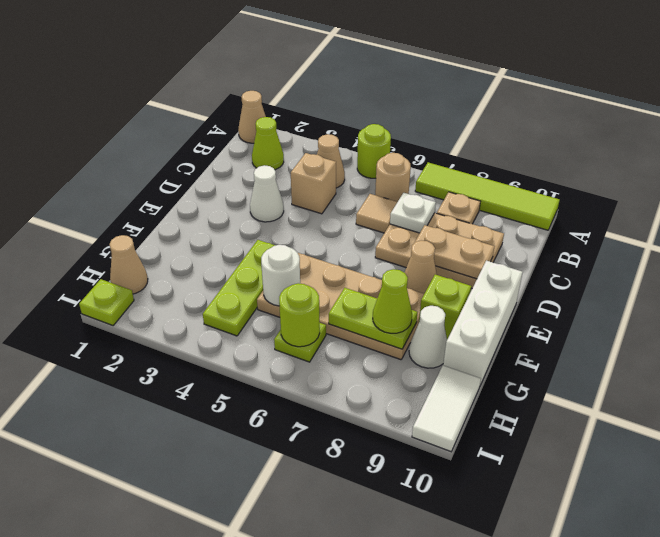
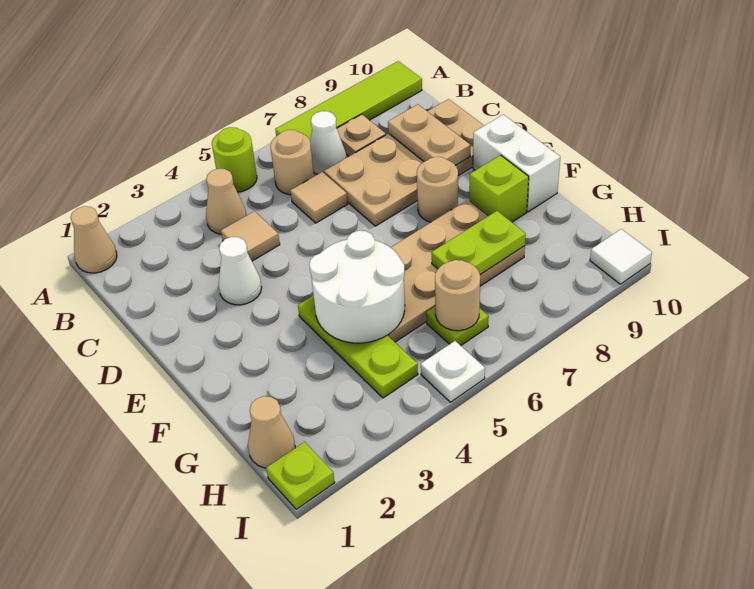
lime cone B2 level 1 -> none
tan brick C4 level 1 -> tan tile C4 level 1
tan plate C7:D9 level 1 -> tan plate C7:D10 level 1
white plate C7 level 2 -> white plate I5 level 1
tan plate D8:D9 level 2 -> tan plate C9:D9 level 2
tan cone E8 level 1 -> tan round brick E8 level 1
white brick E10:G10 level 1 -> white brick E10:F10 level 1
white round brick G5 level 2 -> white round brick F4:G5 level 2
lime cone G8 level 3 -> none
white cone G9 level 1 -> white cone B7 level 1
lime round brick H6 level 2 -> tan round brick H6 level 2
white tile H10:I10 level 1 -> white tile I10 level 1

